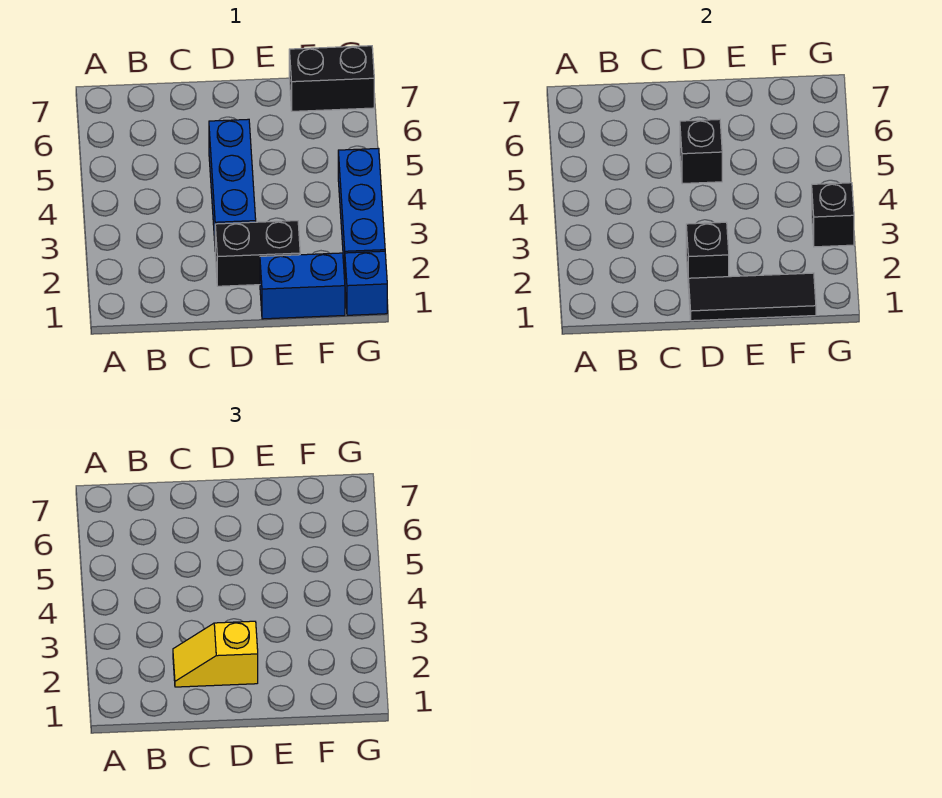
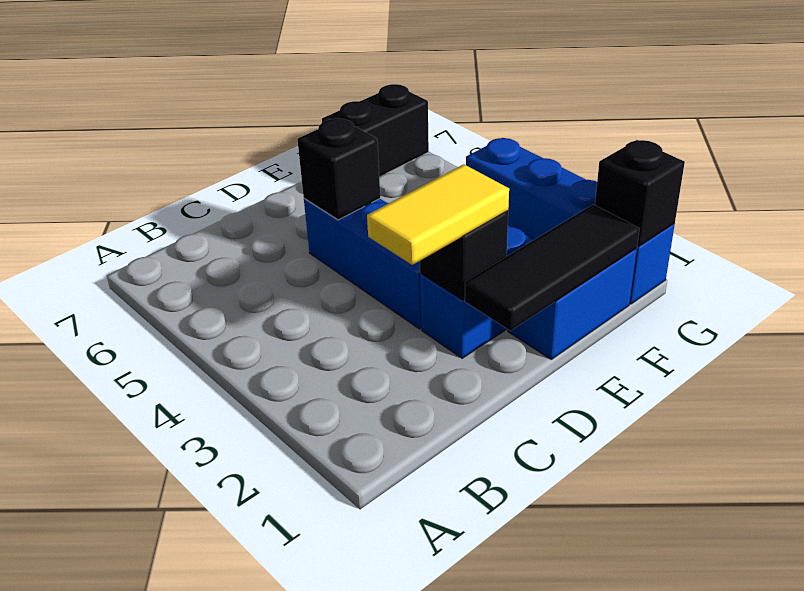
yellow slope C2:D2 level 3 top D -> yellow tile C2:D2 level 3
black brick D2:E2 level 1 -> blue brick D2:E2 level 1
black brick G3 level 2 -> black brick G1 level 2

